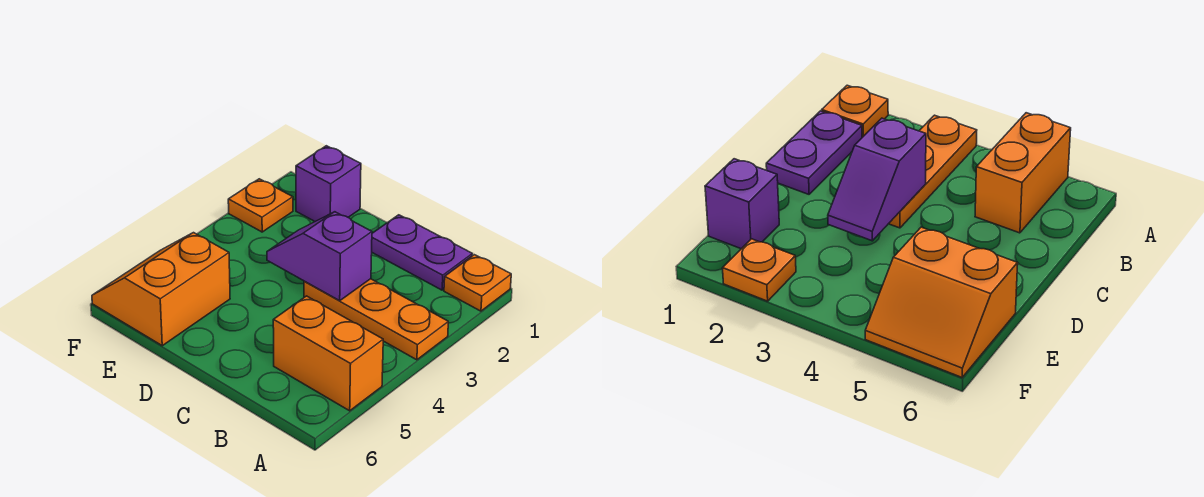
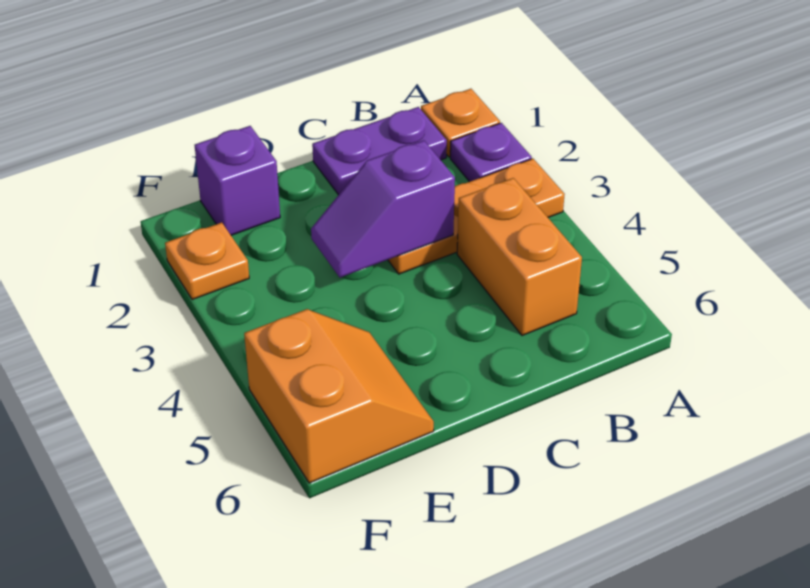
none -> purple plate A2 level 1
orange brick A5:B5 level 1 -> orange brick B4:B5 level 1
orange slope E5:F6 level 1 top E -> orange slope E5:F6 level 1 top F

